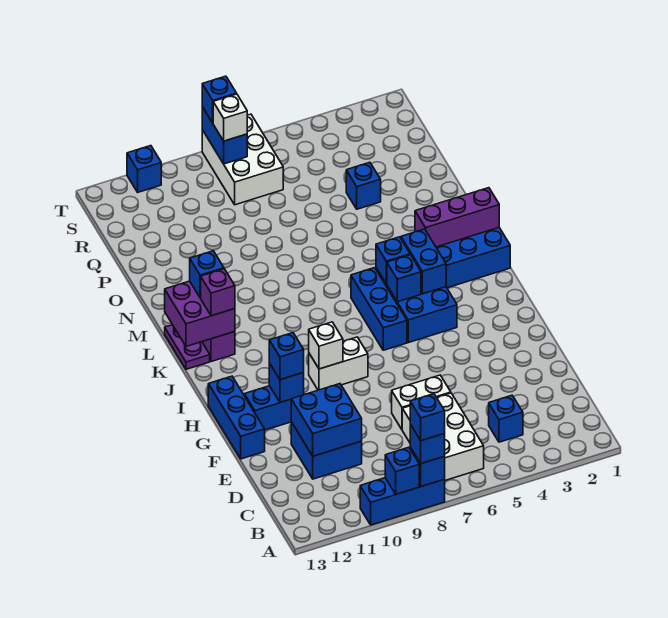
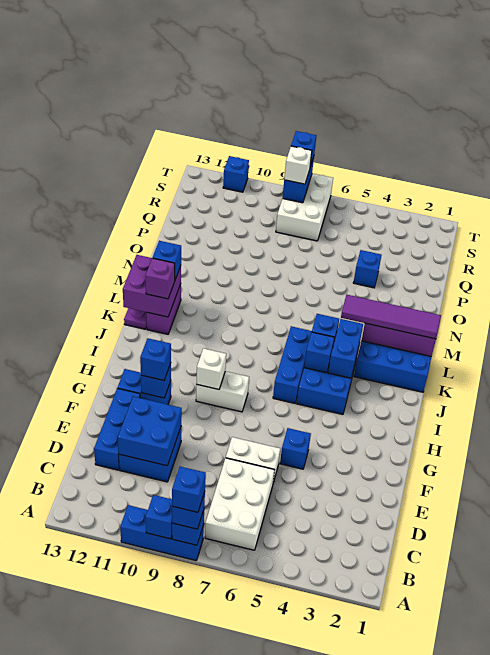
blue brick C4 level 1 -> blue brick F5 level 1
blue brick F13:H13 level 1 -> blue brick D12:F12 level 1
none -> purple tile L1:L4 level 3

